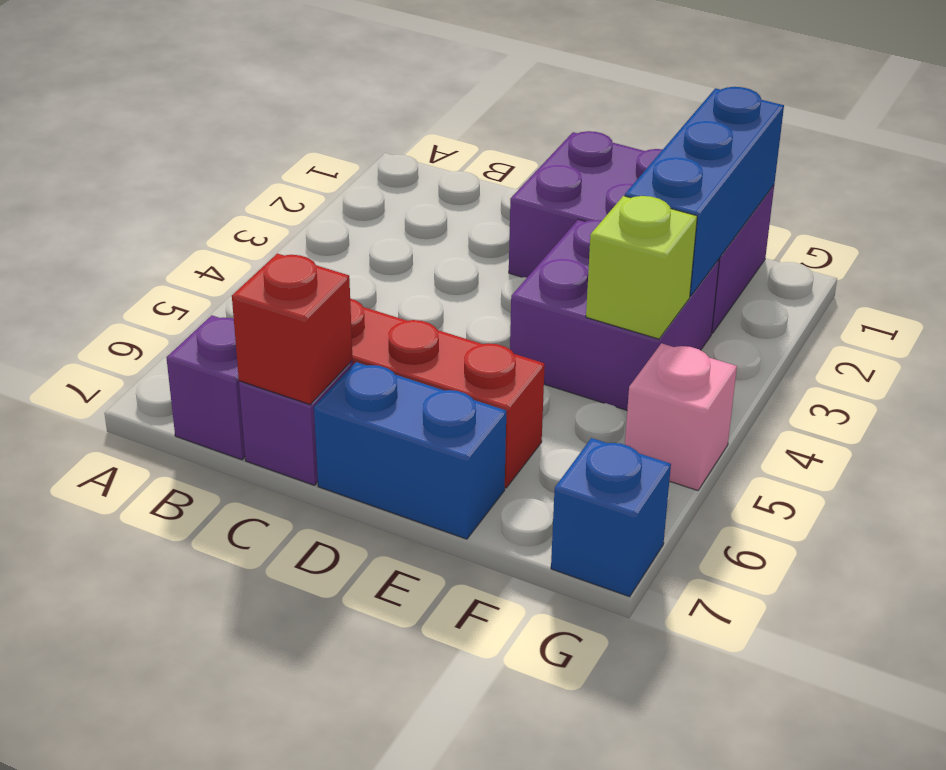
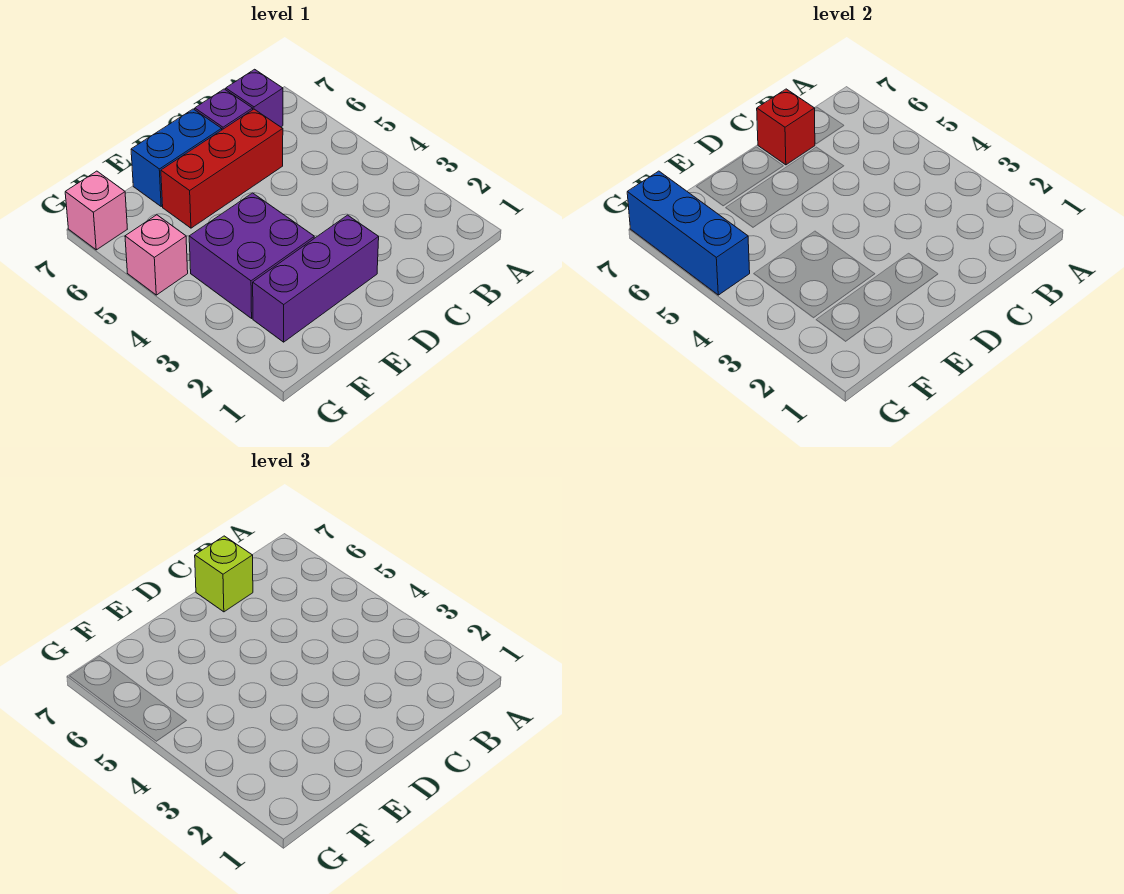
purple brick D1:F2 level 1 -> purple brick D2:F2 level 1
blue brick F1:F3 level 2 -> blue brick G5:G7 level 2
lime brick F4 level 2 -> lime brick C7 level 3
blue brick G7 level 1 -> pink brick G7 level 1

